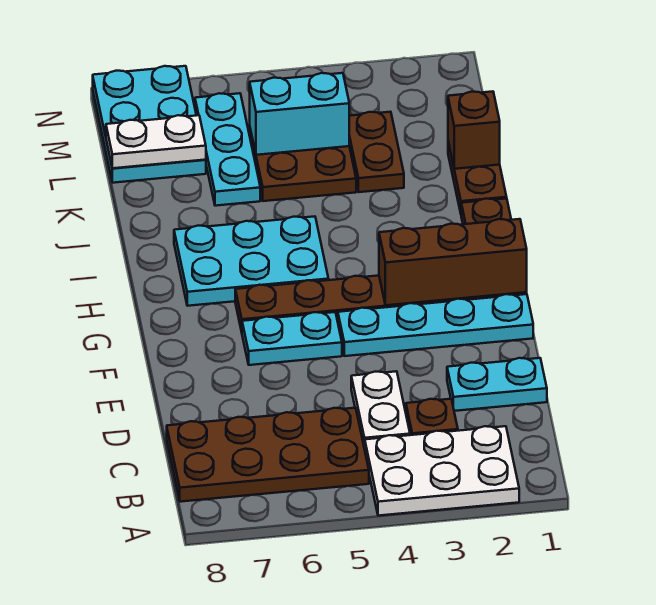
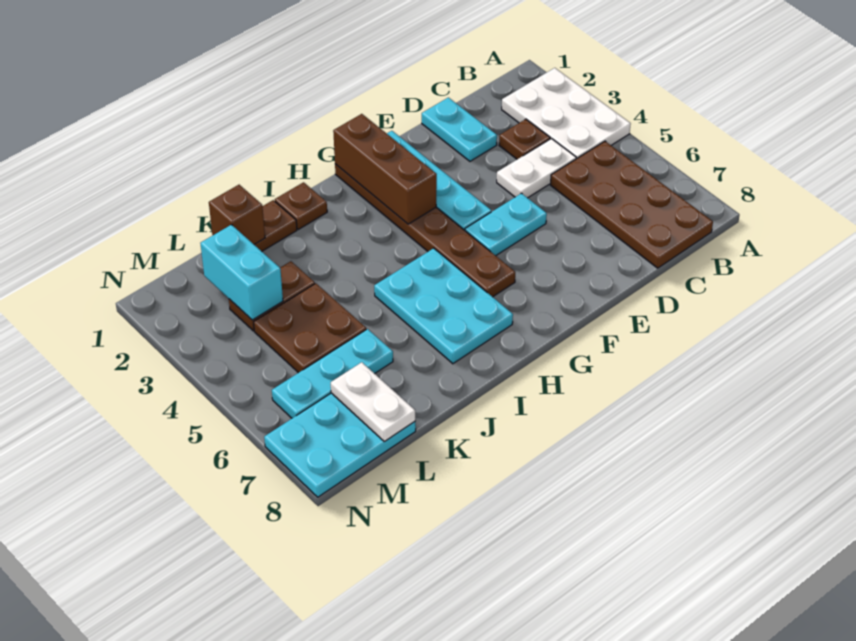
cyan plate F5:F6 level 1 -> cyan plate E5:F5 level 1
cyan brick L4:L5 level 2 -> cyan brick L2:L3 level 2

